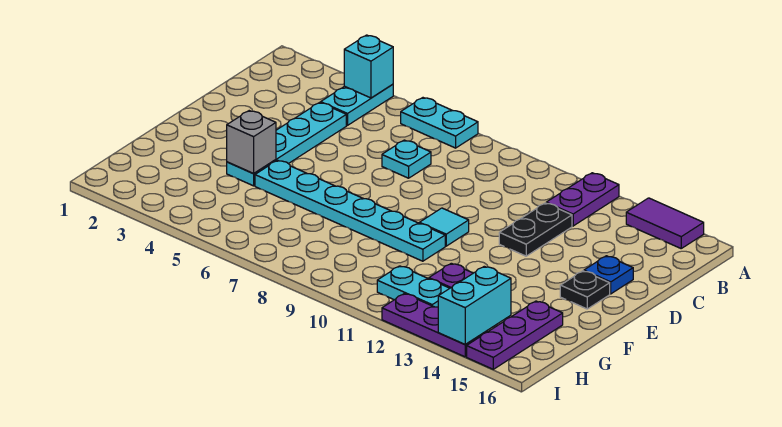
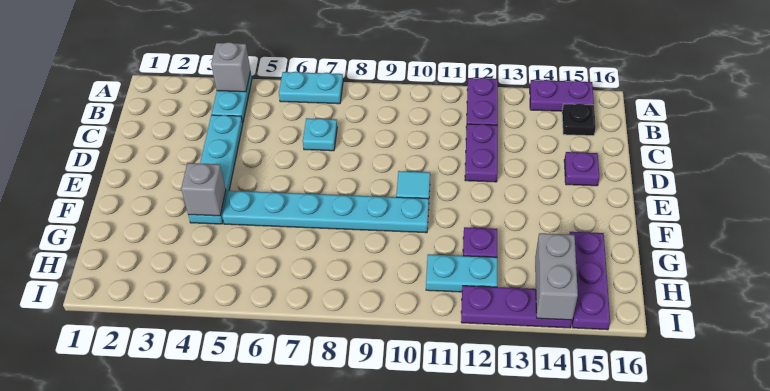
cyan brick A4 level 2 -> grey brick A4 level 2
purple tile A14:A15 level 1 -> purple plate A14:A15 level 1
black plate C12:D12 level 1 -> purple plate C12:D12 level 1
blue plate D15 level 1 -> purple plate D15 level 1
black plate E15 level 1 -> black plate B15 level 1
cyan brick H14:I14 level 2 -> grey brick H14:I14 level 2

